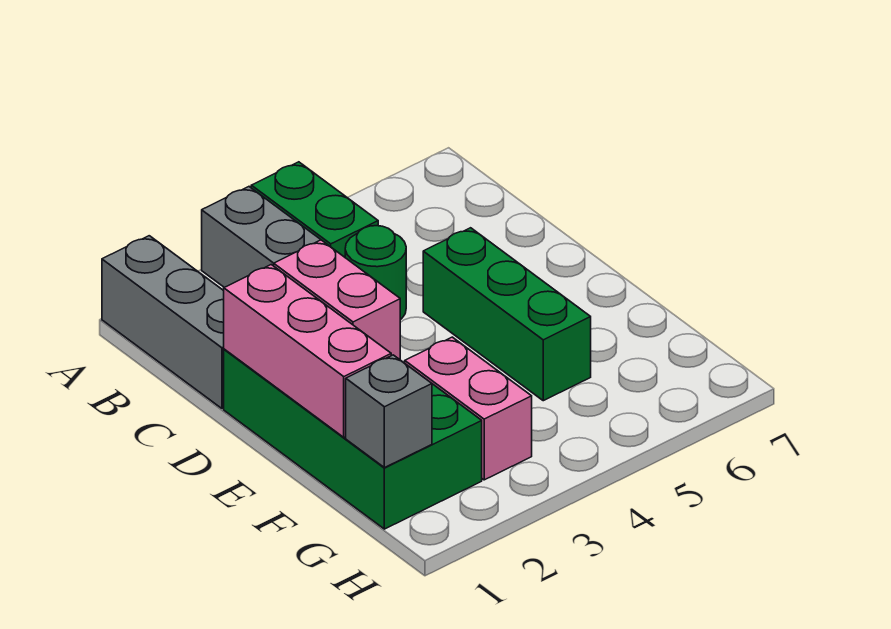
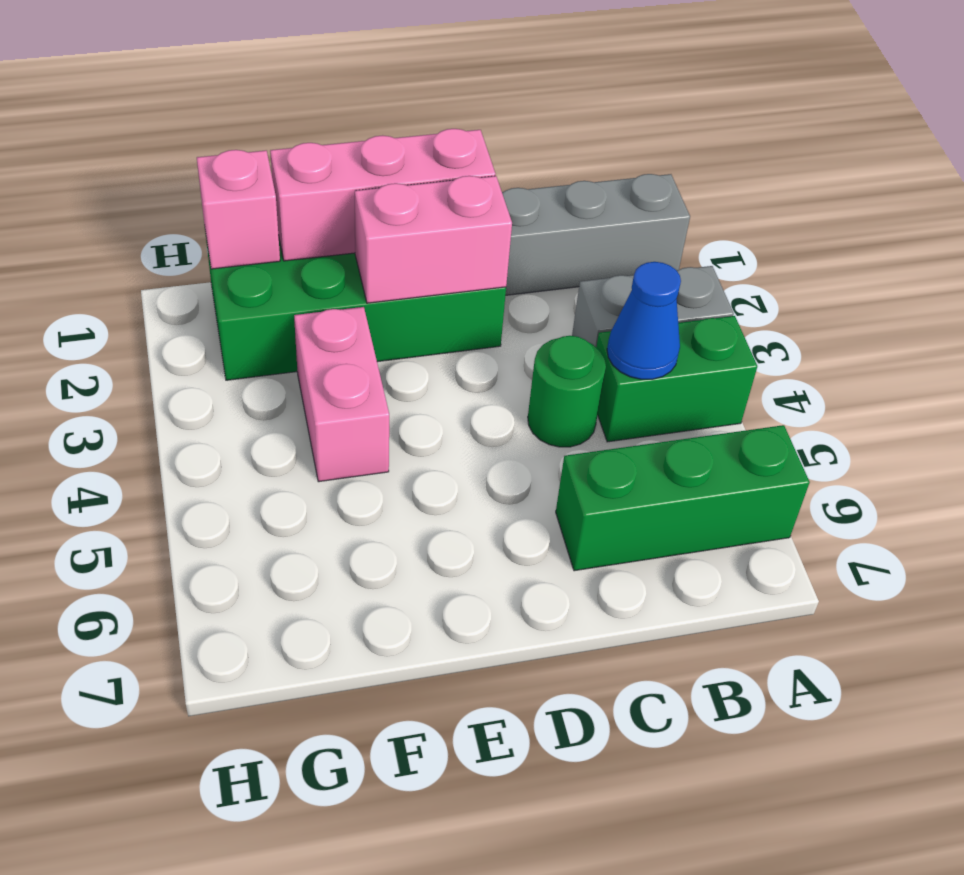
none -> blue cone B4 level 2
green brick D5:F5 level 1 -> green brick A6:C6 level 1
pink brick F3:G3 level 1 -> pink brick F3:F4 level 1
grey brick G1 level 2 -> pink brick G1 level 2

